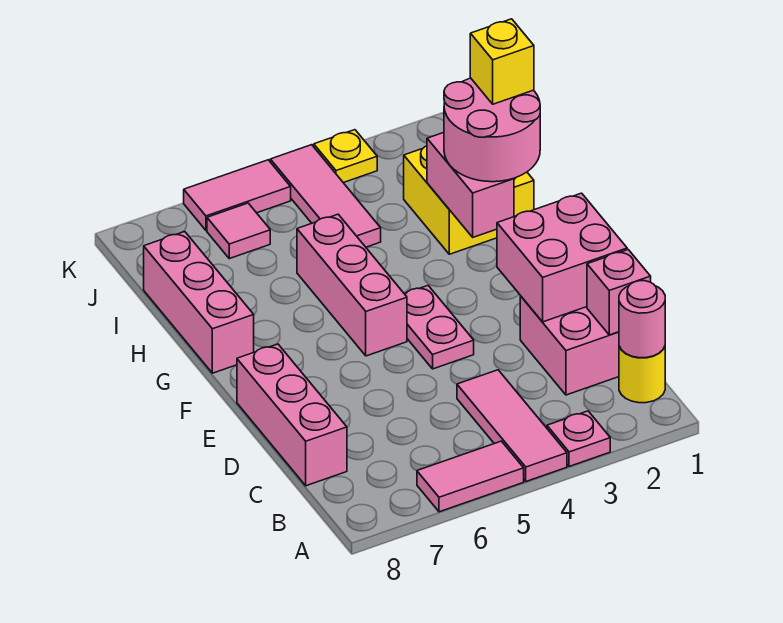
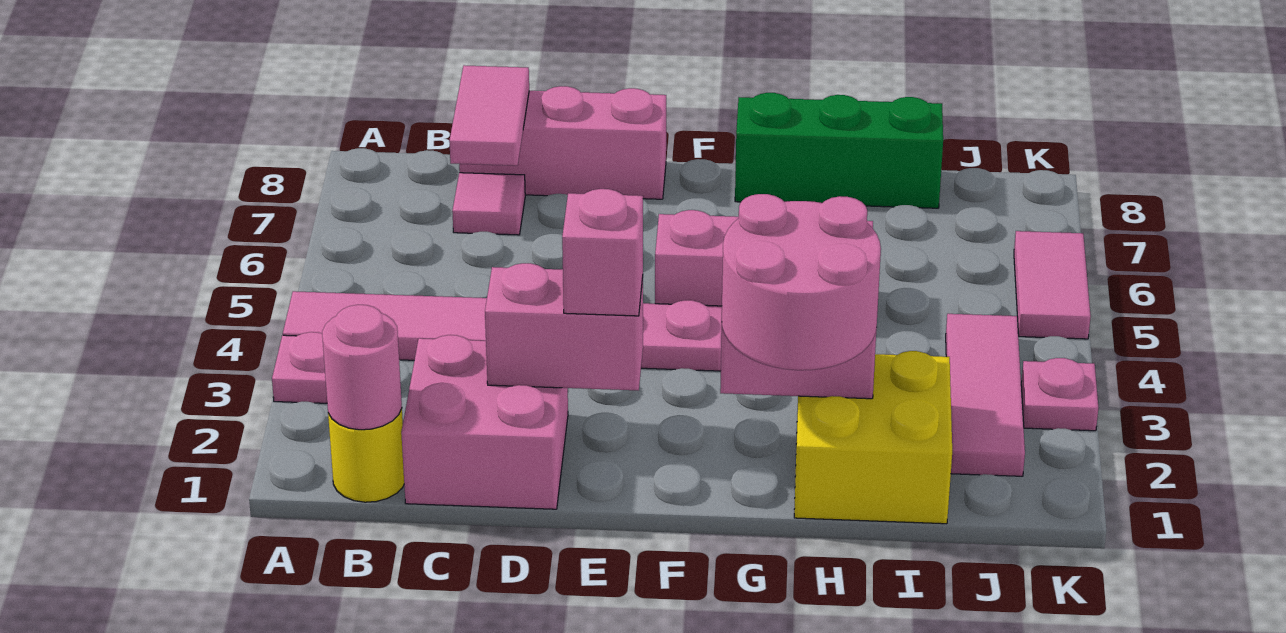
pink tile A5:A6 level 1 -> pink tile C7:C8 level 2
pink brick C1 level 2 -> pink brick E2 level 3
pink brick D1:E2 level 2 -> pink brick D2:E2 level 2
pink brick G8:I8 level 1 -> green brick G8:I8 level 1
yellow brick H1 level 4 -> none
pink tile I4:K4 level 1 -> pink tile J2:J4 level 1
pink tile J6 level 1 -> pink tile C7 level 1
yellow plate K3 level 1 -> pink plate K3 level 1

